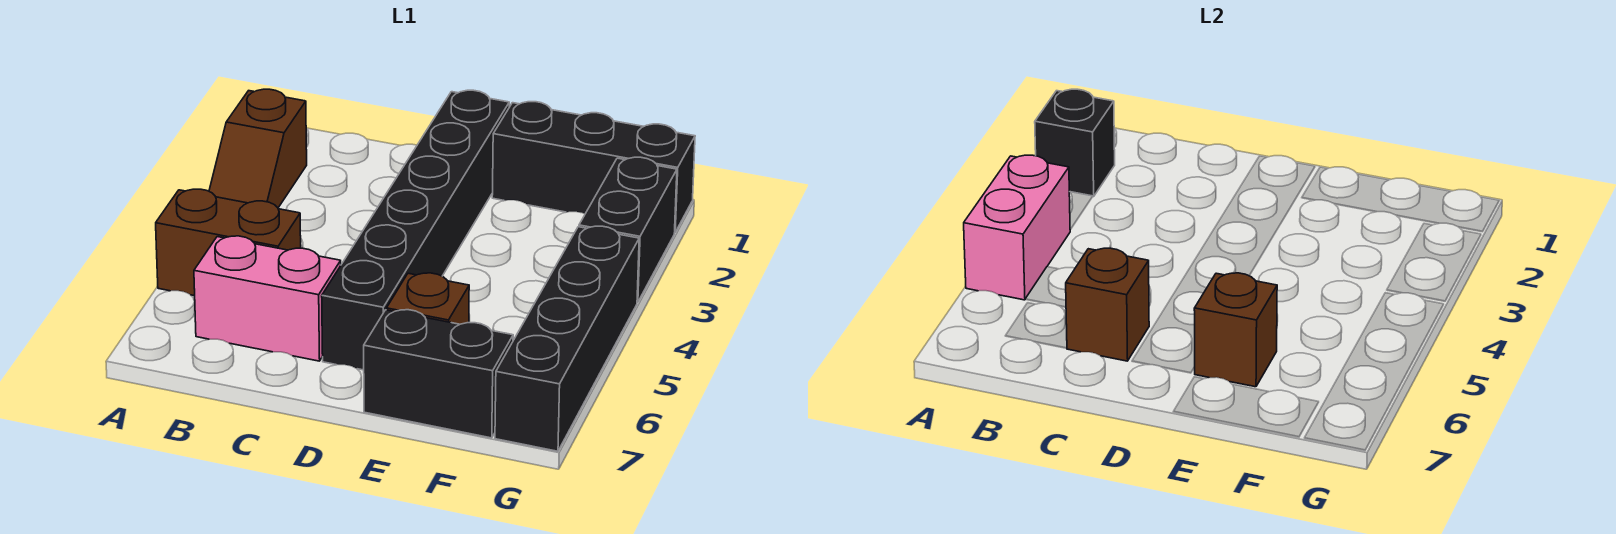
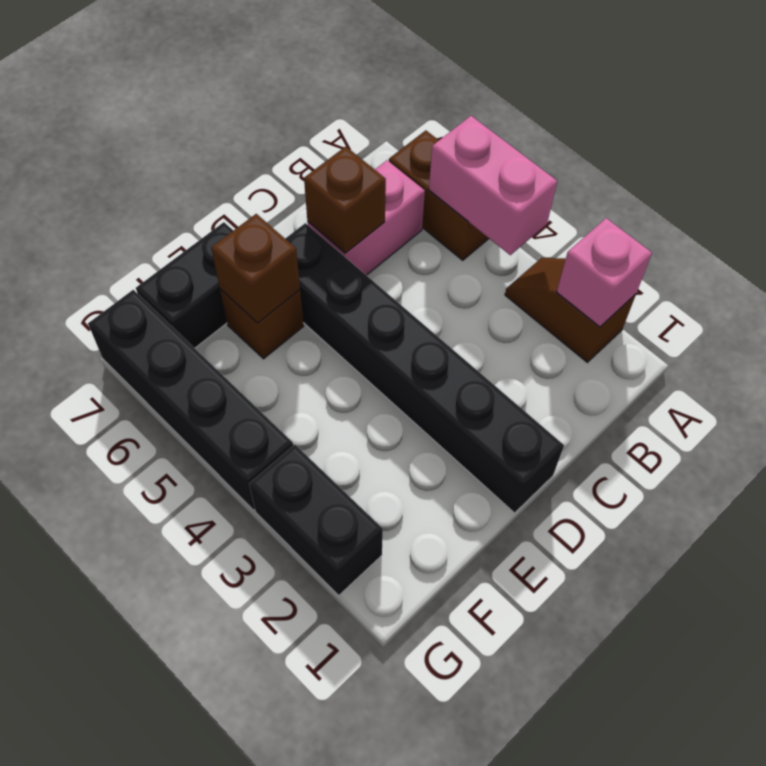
black brick A2 level 2 -> pink brick A2 level 2
brown brick A5:B5 level 1 -> brown brick A5:A6 level 1
black brick E1:G1 level 1 -> none

